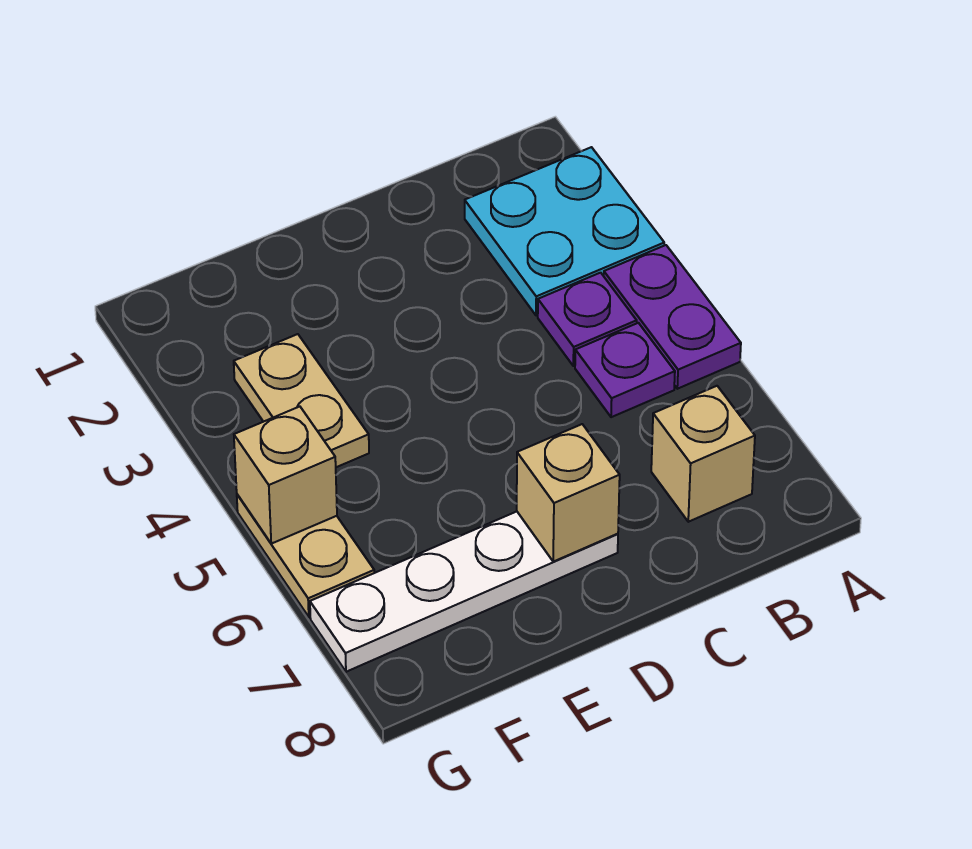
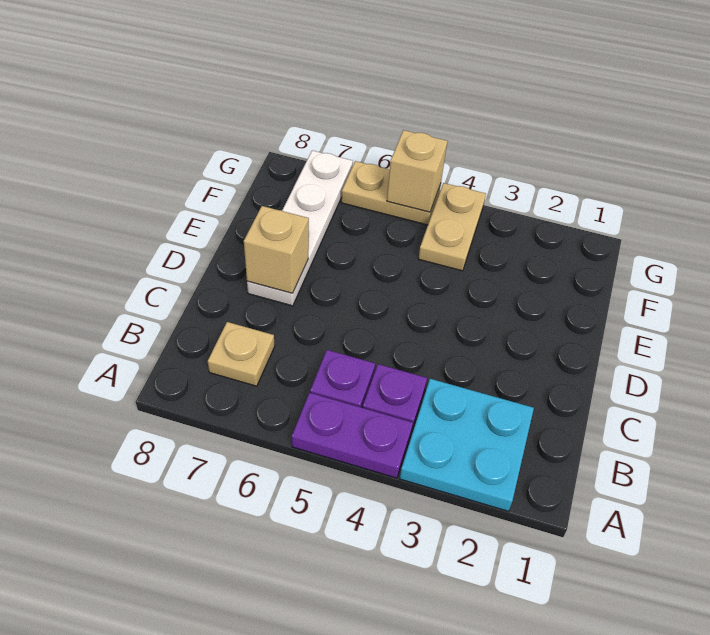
tan brick B7 level 1 -> tan plate B7 level 1
tan plate F3:F4 level 1 -> tan plate F4:G4 level 1

